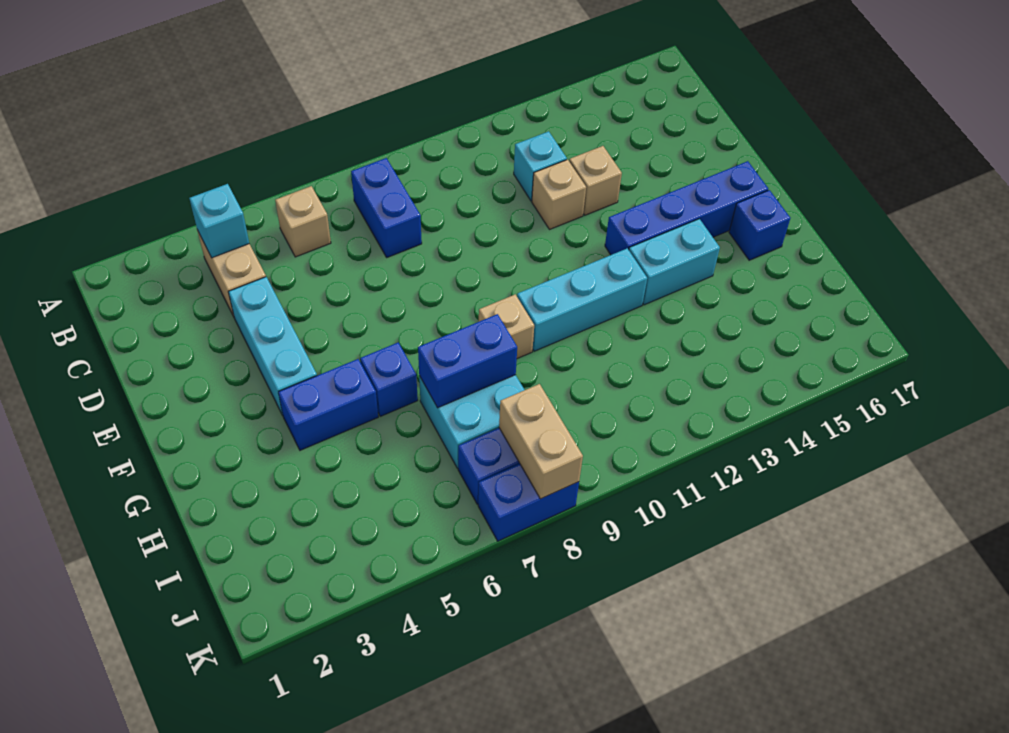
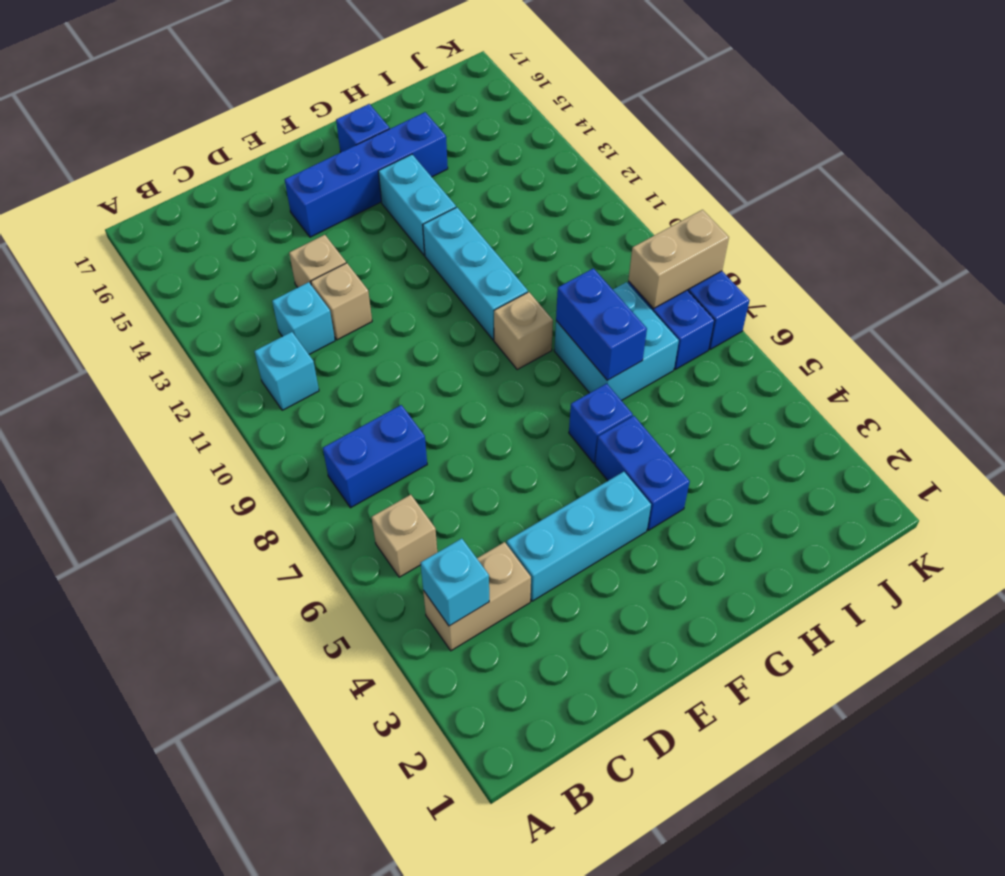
none -> cyan brick B11 level 1
blue brick F13:F16 level 1 -> blue brick E15:H15 level 1

